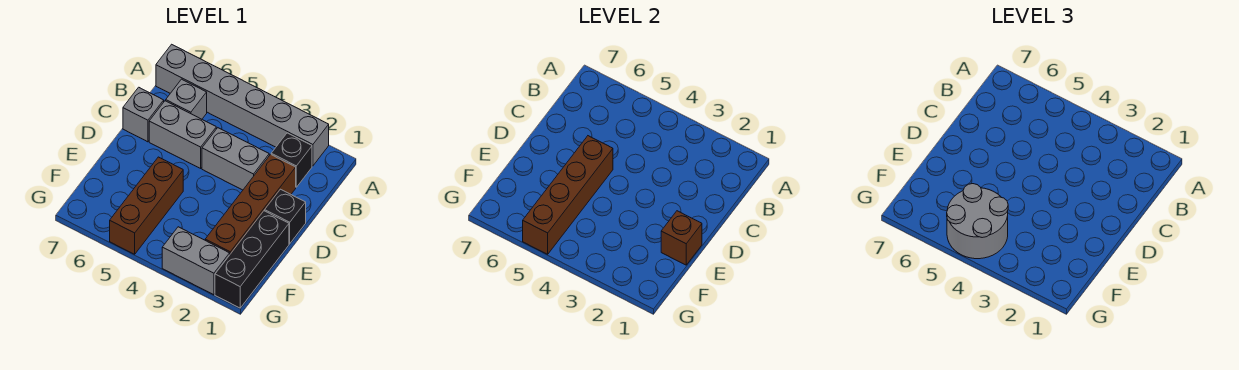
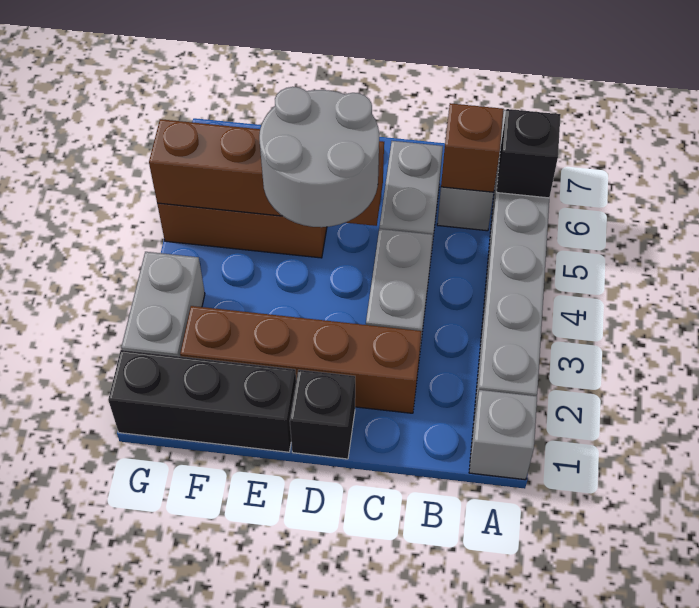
black brick B2 level 1 -> black brick A6 level 2
grey brick C7 level 1 -> grey brick A1 level 1
brown brick E1 level 2 -> brown brick B6 level 2
grey round brick F4:G5 level 3 -> grey round brick D4:E5 level 3

